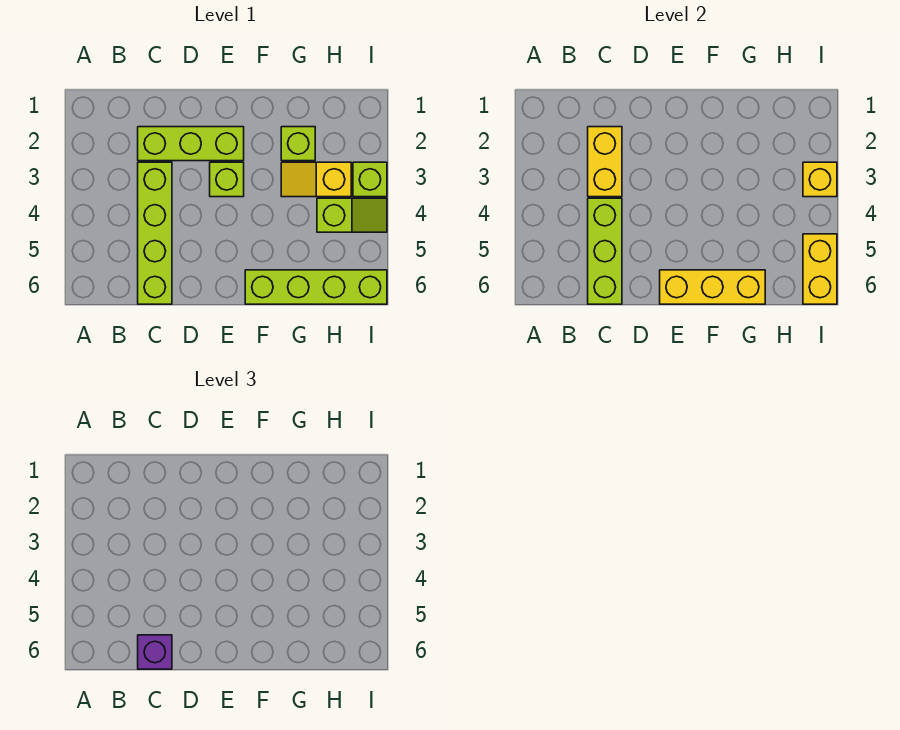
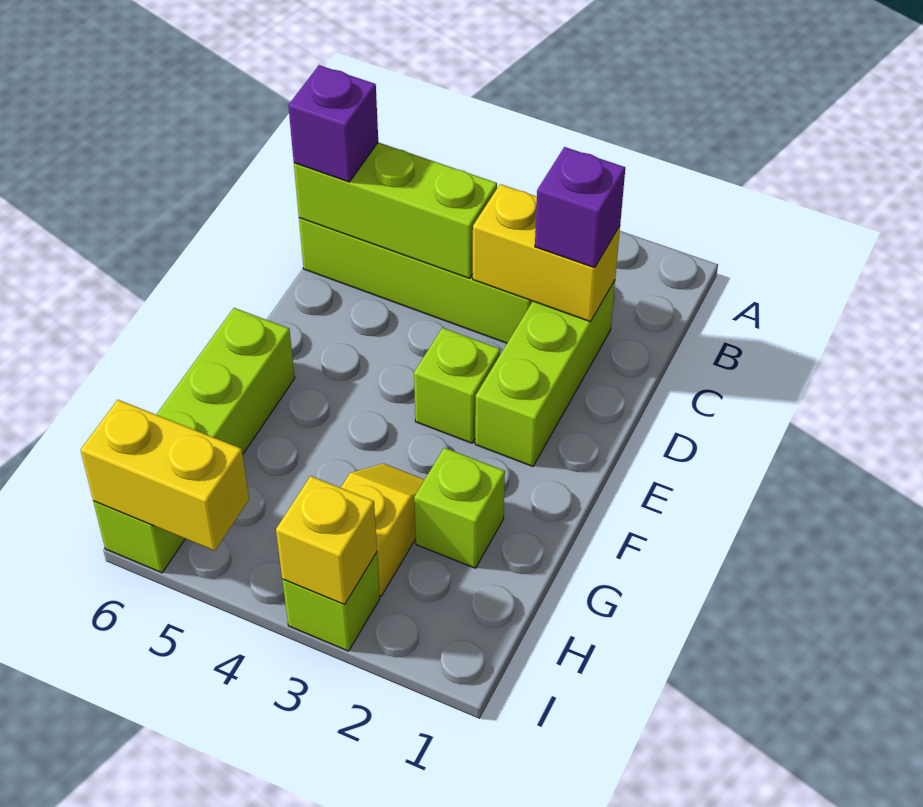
none -> purple brick C2 level 3
yellow brick E6:G6 level 2 -> none
lime slope H4:I4 level 1 top H -> none

